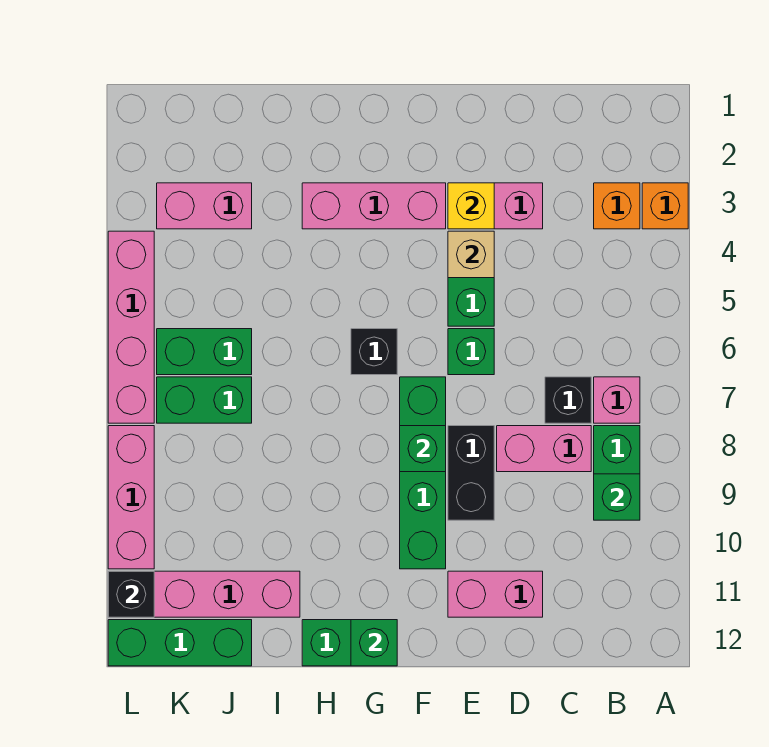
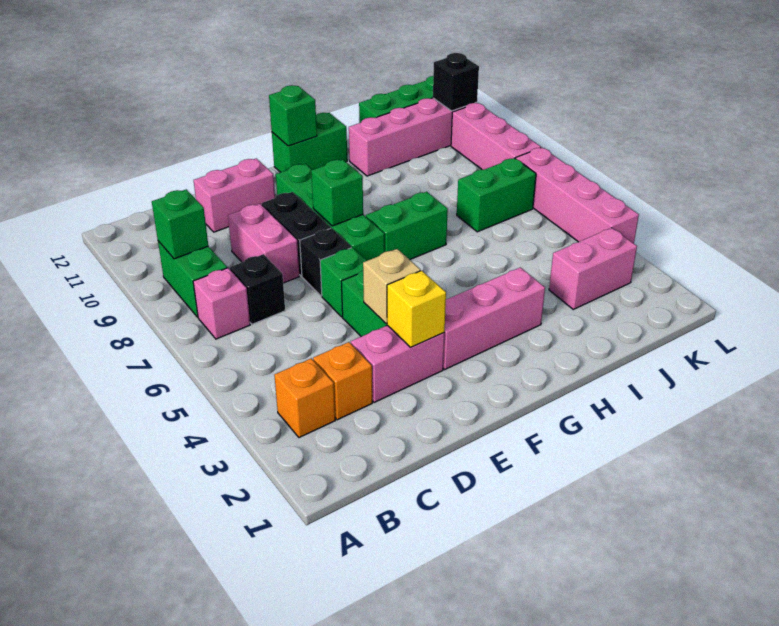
orange brick A3 level 1 -> orange brick C3 level 1
pink brick C8:D8 level 1 -> pink brick D8:D9 level 1
black brick G6 level 1 -> black brick E7 level 1
green brick J6:K6 level 1 -> green brick G7:H7 level 1

